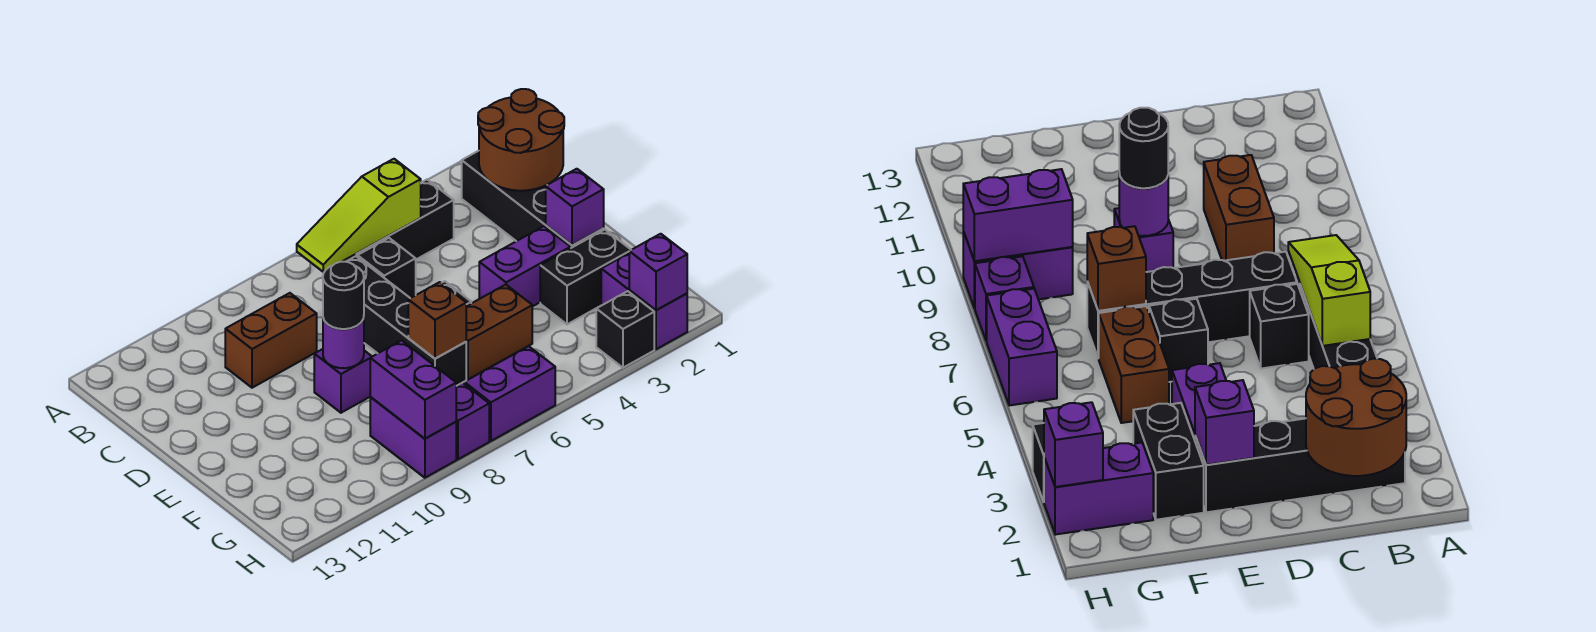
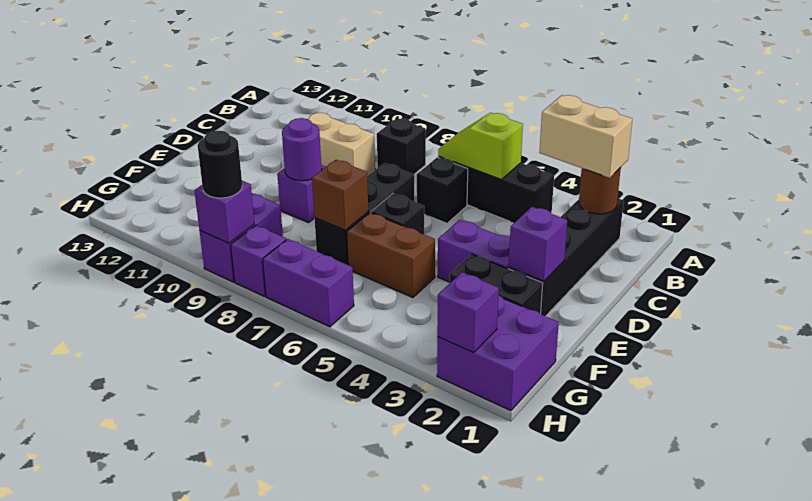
brown round brick B1:C2 level 2 -> brown round brick B2 level 2
none -> tan brick B2:B3 level 3
lime slope B5:B7 level 2 top 5 -> lime slope B5:B6 level 2 top 5
black brick C7:F7 level 1 -> black brick D7:F7 level 1
brown brick C9:C10 level 1 -> tan brick C9:C10 level 1
black round brick E9 level 3 -> black round brick H9 level 3
purple brick G2:H2 level 1 -> purple brick G1:H2 level 1
purple brick G9:H9 level 2 -> purple brick H9 level 2
black brick H3 level 1 -> black brick B8 level 1

